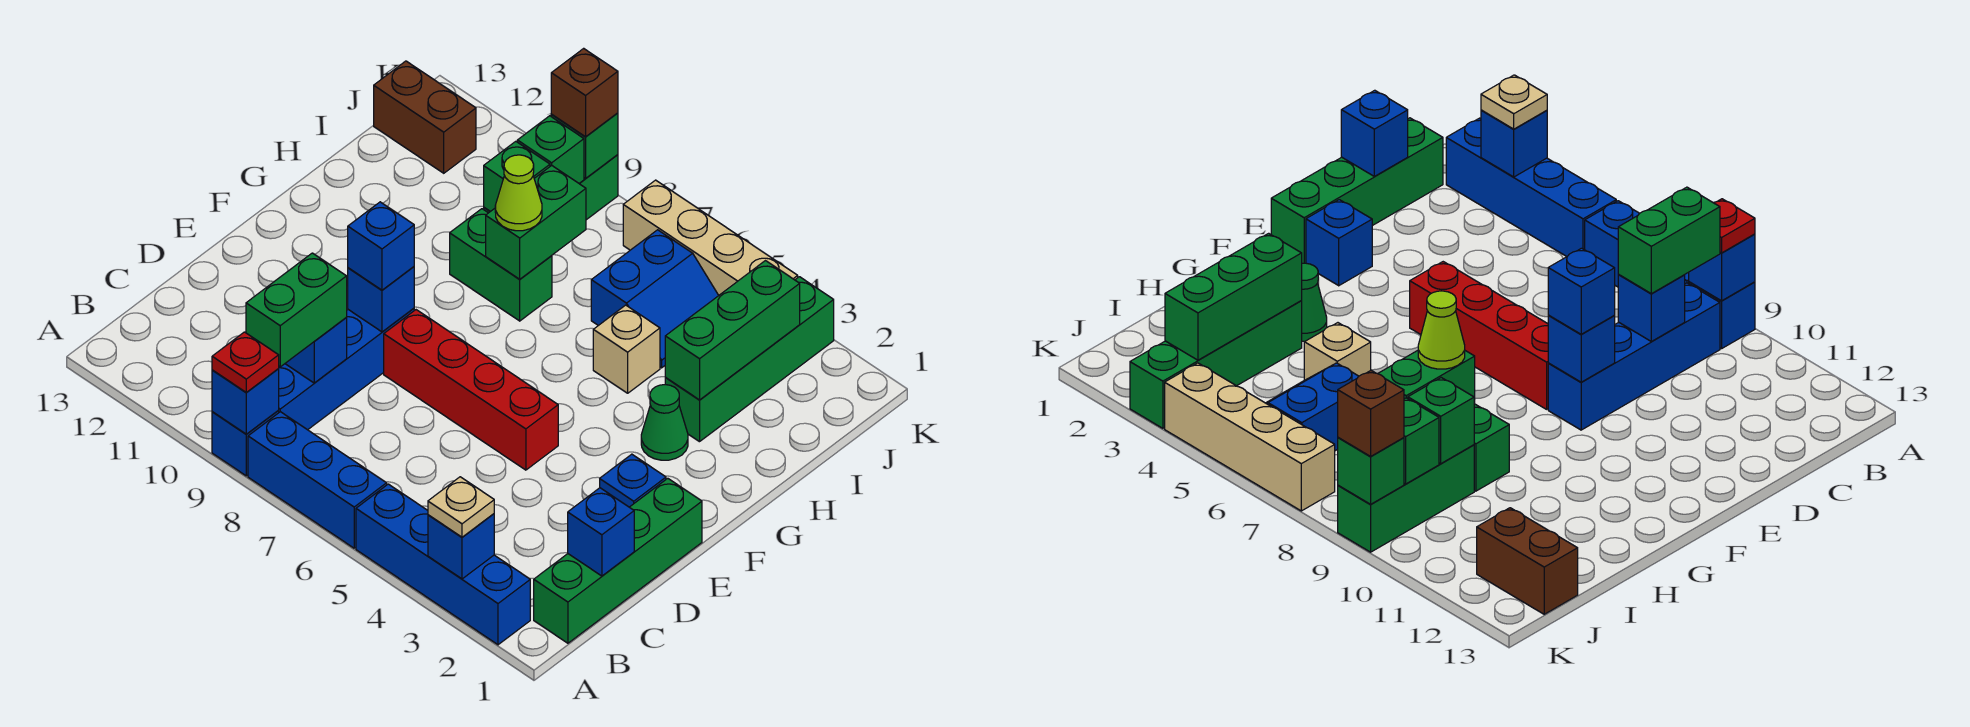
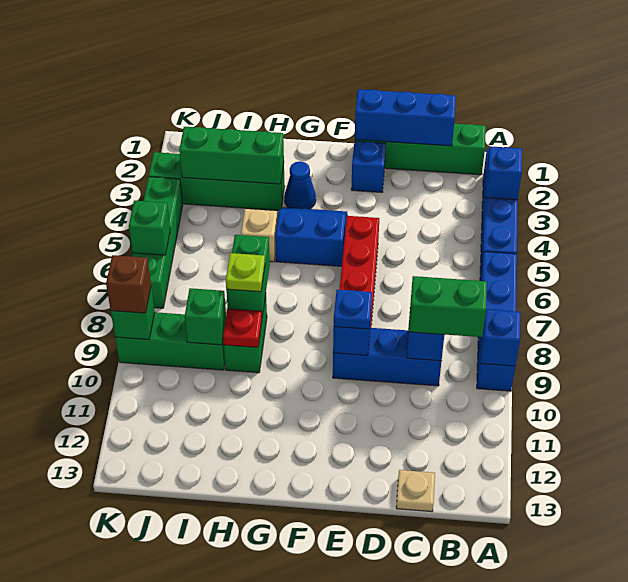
tan plate A3 level 3 -> tan plate C13 level 1
red plate A9 level 3 -> red plate H9 level 2
blue brick B9:E9 level 1 -> blue brick C9:E9 level 1
blue brick C1 level 2 -> blue brick C1:E1 level 2
blue brick E9 level 3 -> blue plate E9 level 3
green cone G3 level 1 -> blue cone G3 level 1
green brick H8:I8 level 2 -> green brick H7:H8 level 2
lime cone H8 level 3 -> lime plate H8 level 3
blue slope I5:J6 level 1 top 6 -> blue slope F4:G5 level 1 top 5
green brick J9 level 2 -> green brick K6 level 2
brown brick J12:J13 level 1 -> none
tan brick K4:K7 level 1 -> green brick K4:K7 level 1

